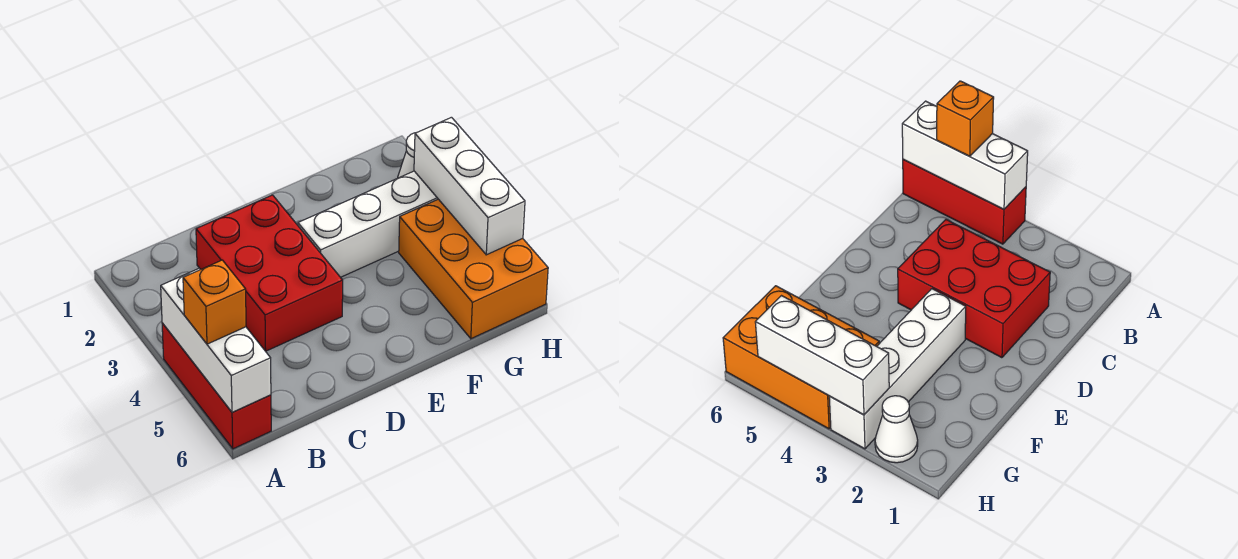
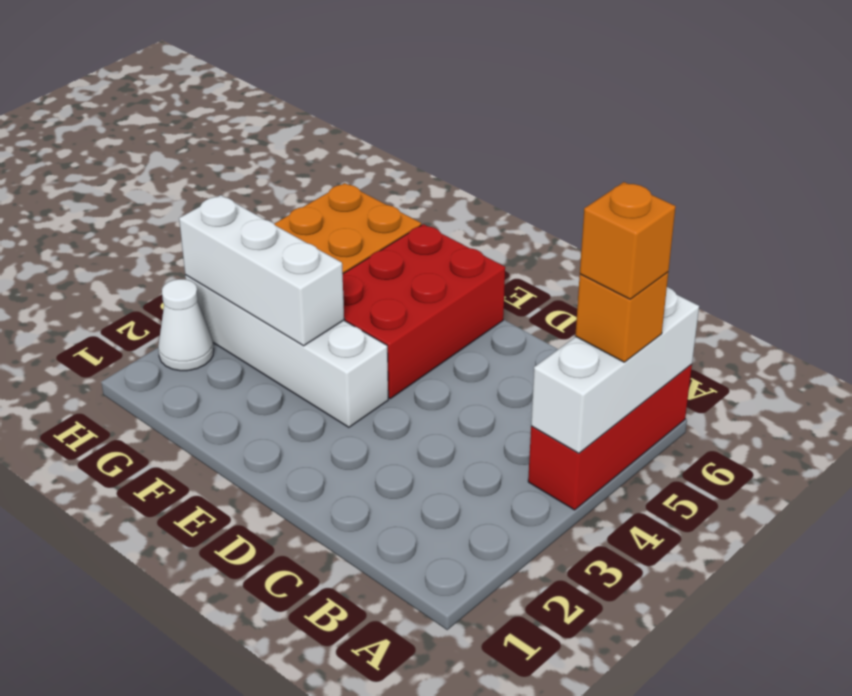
none -> orange brick A5 level 4
red brick C2:D4 level 1 -> red brick E4:F6 level 1
white brick H3:H5 level 2 -> white brick F3:H3 level 2

